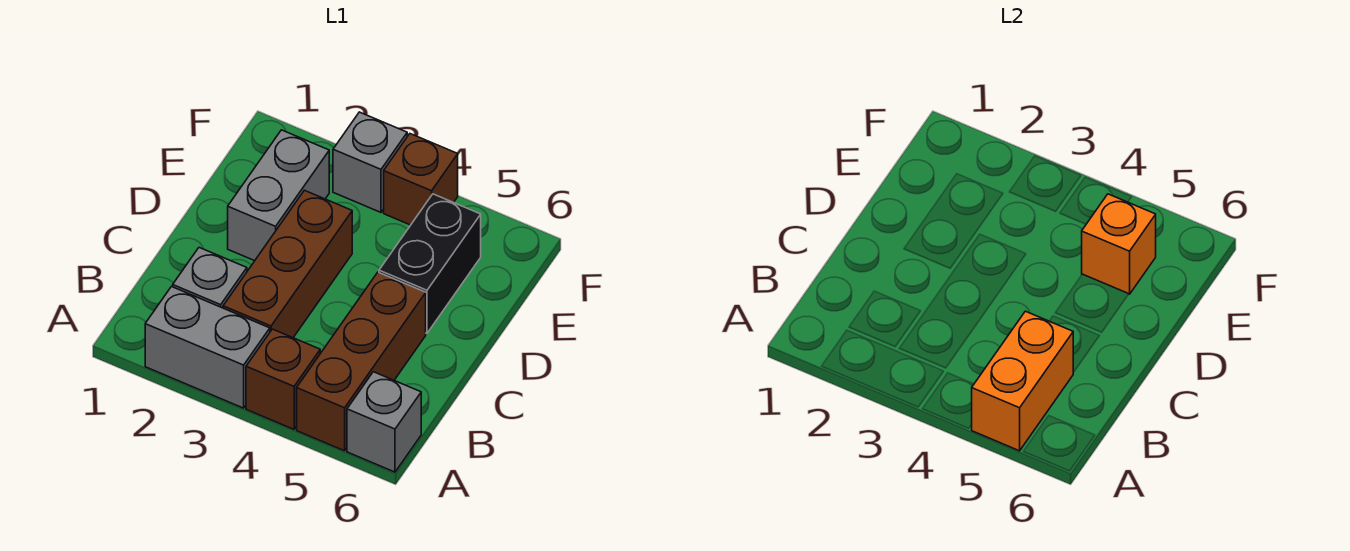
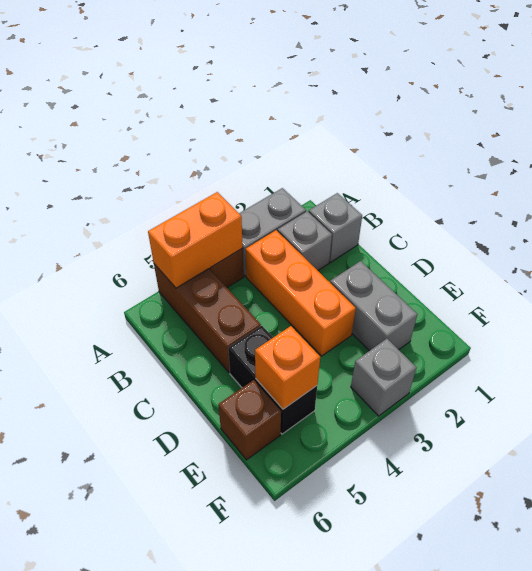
orange brick A5:B5 level 2 -> orange brick A4:A5 level 2
grey brick A6 level 1 -> grey brick B1 level 1
brown brick B3:D3 level 1 -> orange brick B3:D3 level 1
brown brick F4 level 1 -> brown brick E6 level 1

